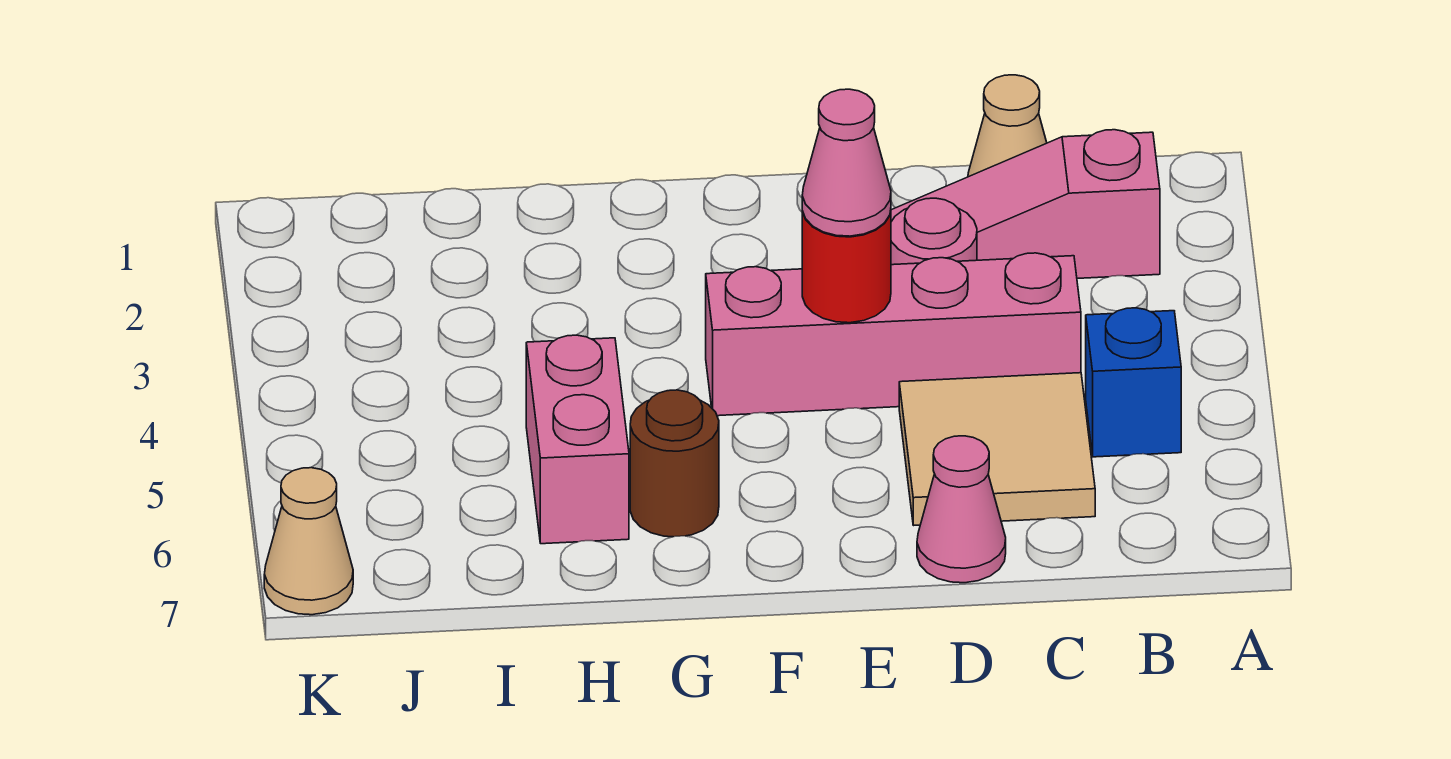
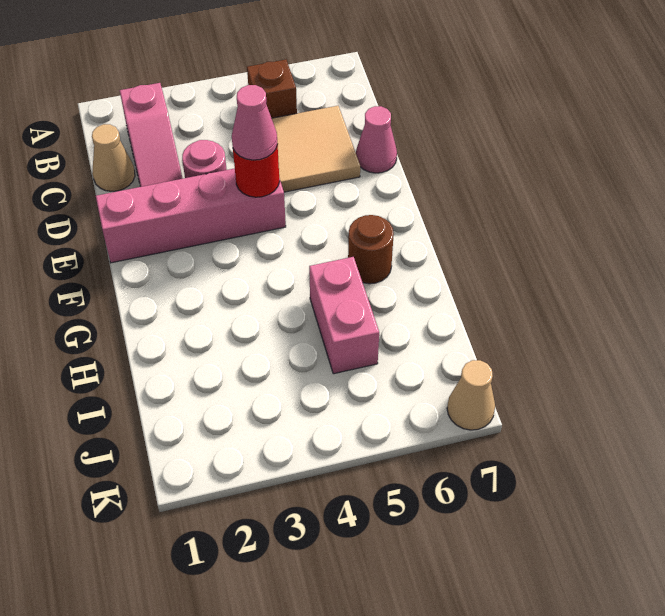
blue brick B5 level 1 -> brown brick B5 level 1
pink brick C4:F4 level 1 -> pink brick E1:E4 level 1
pink brick H5:H6 level 1 -> pink brick H5:I5 level 1

